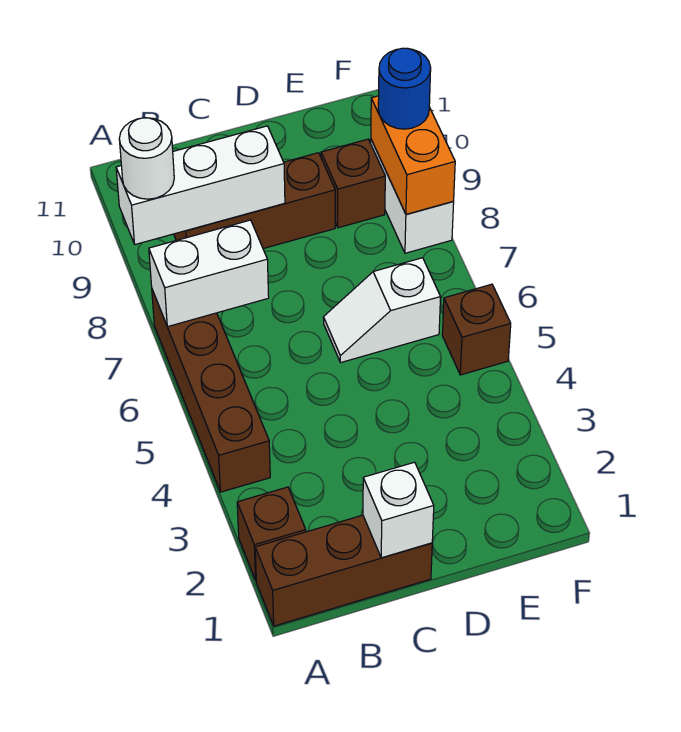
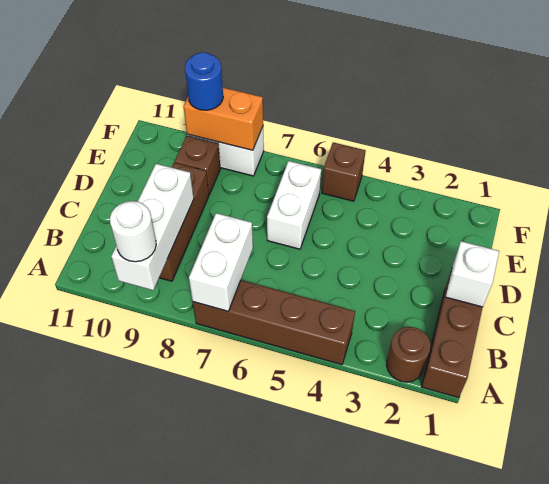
brown brick A2 level 1 -> brown round brick A2 level 1
white slope D6:E6 level 1 top E -> white brick D6:E6 level 1

